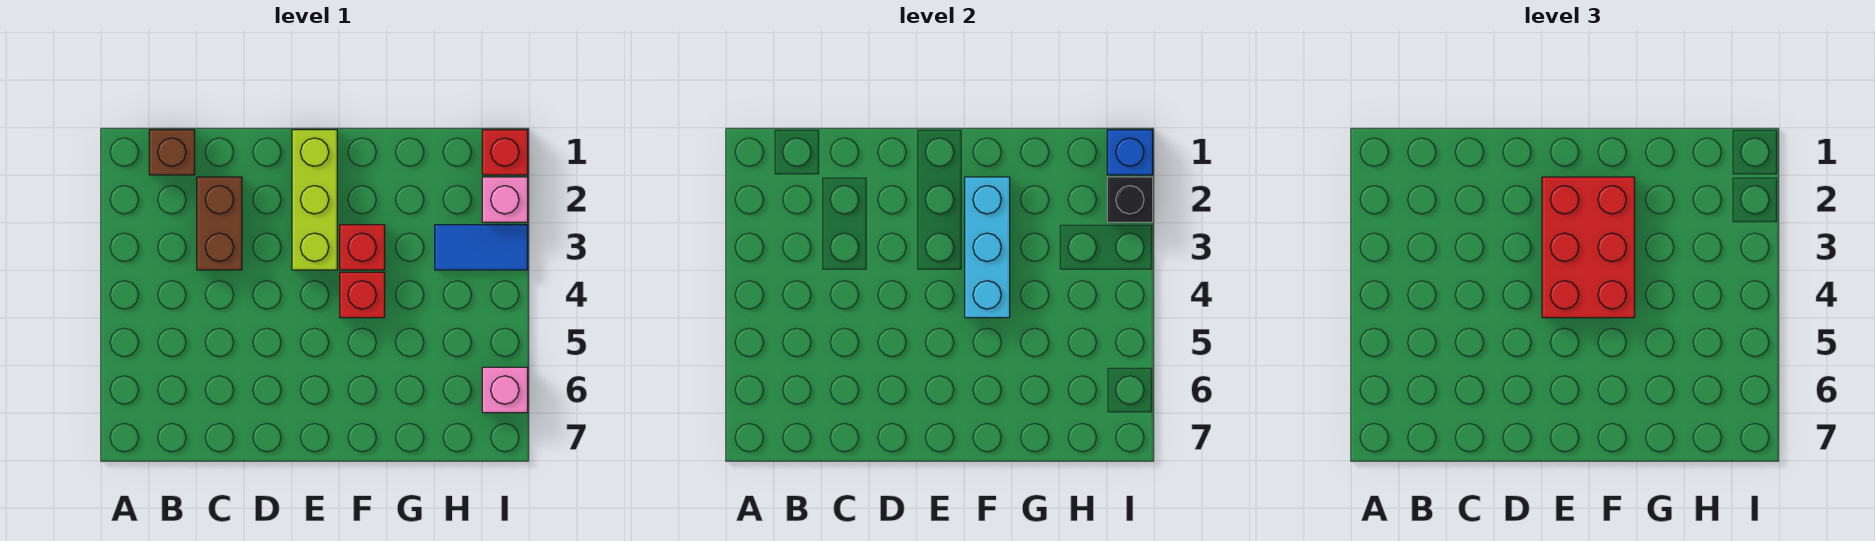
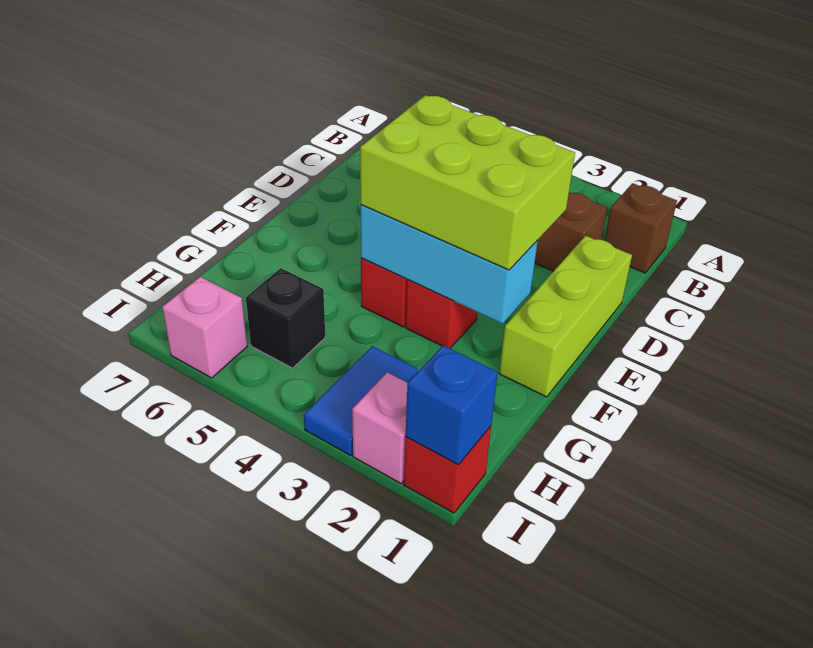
lime brick E1:E3 level 1 -> lime brick D1:F1 level 1
red brick E2:F4 level 3 -> lime brick E2:F4 level 3
black brick I2 level 2 -> black brick H5 level 1

